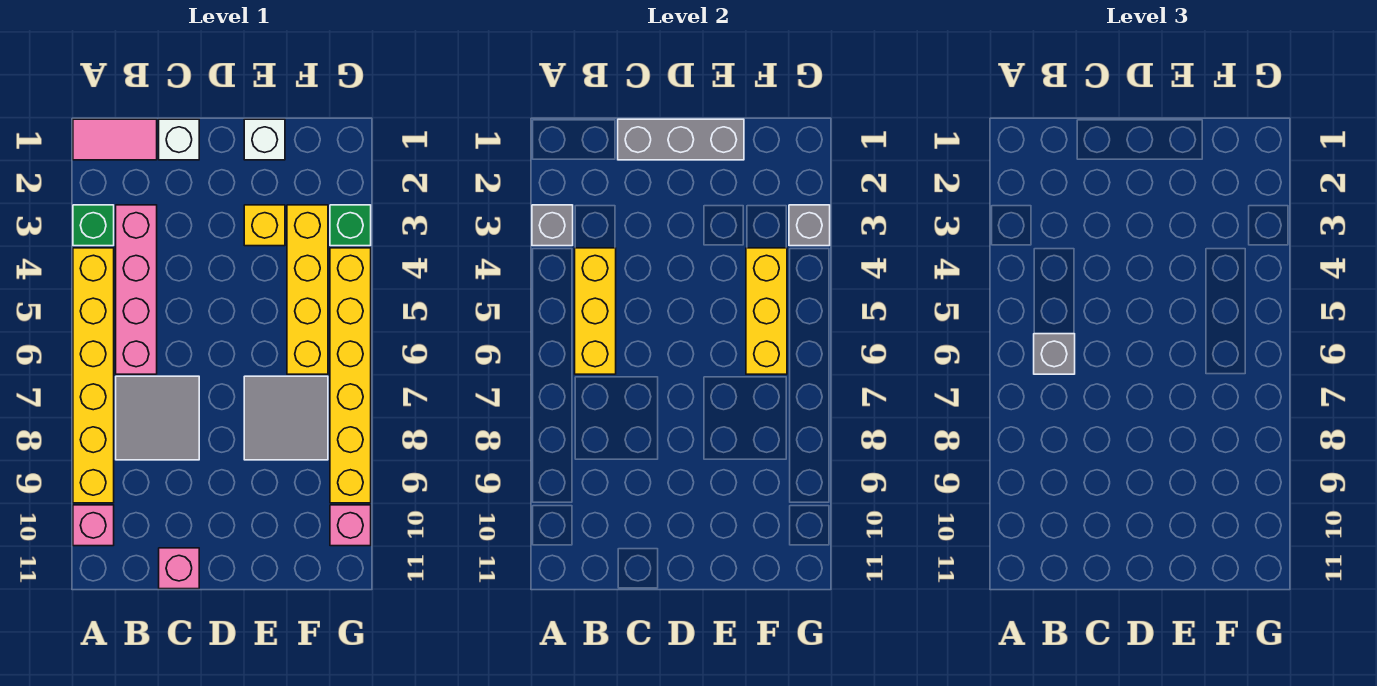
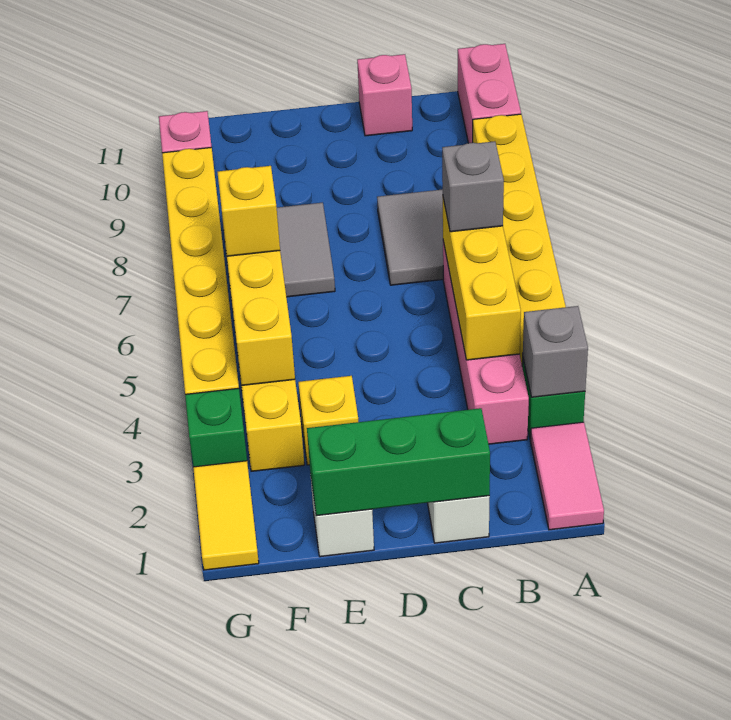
pink tile A1:B1 level 1 -> pink tile A1:A2 level 1
pink brick A10 level 1 -> pink brick A10:A11 level 1
grey brick C1:E1 level 2 -> green brick C1:E1 level 2
none -> yellow brick F6 level 3
none -> yellow tile G1:G2 level 1
grey brick G3 level 2 -> none

